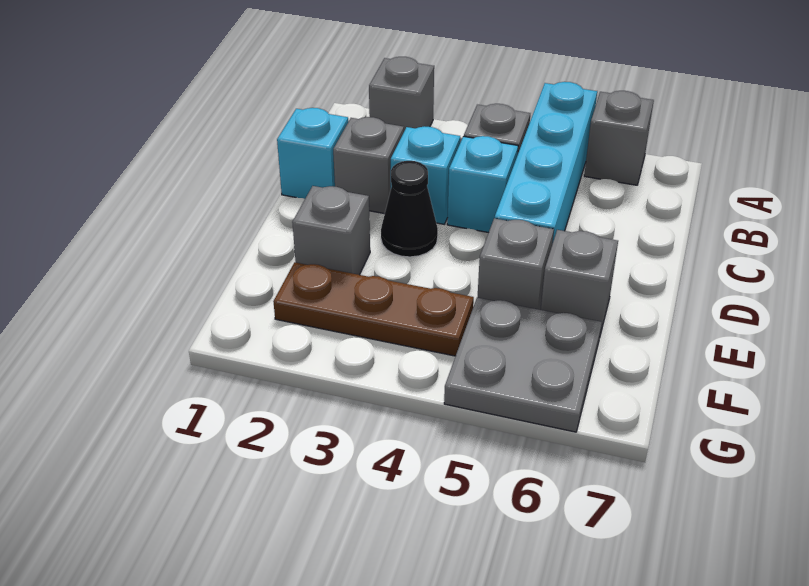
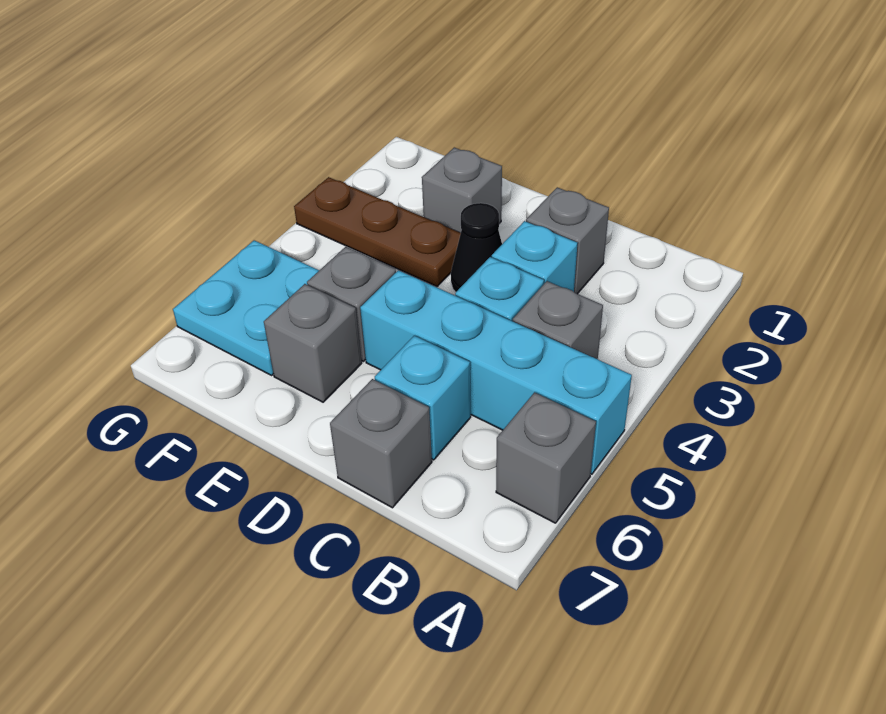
grey brick A2 level 1 -> grey brick C7 level 1
cyan brick C1 level 1 -> cyan brick C6 level 1
brown plate F2:F4 level 1 -> brown plate E3:G3 level 1
grey plate F5:G6 level 1 -> cyan plate F5:G6 level 1

